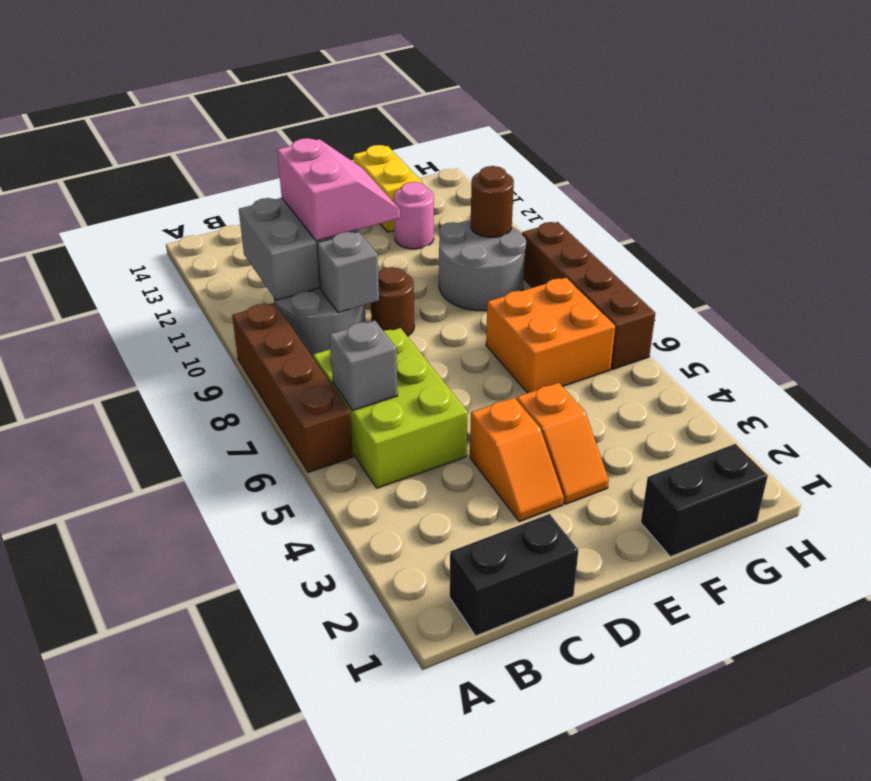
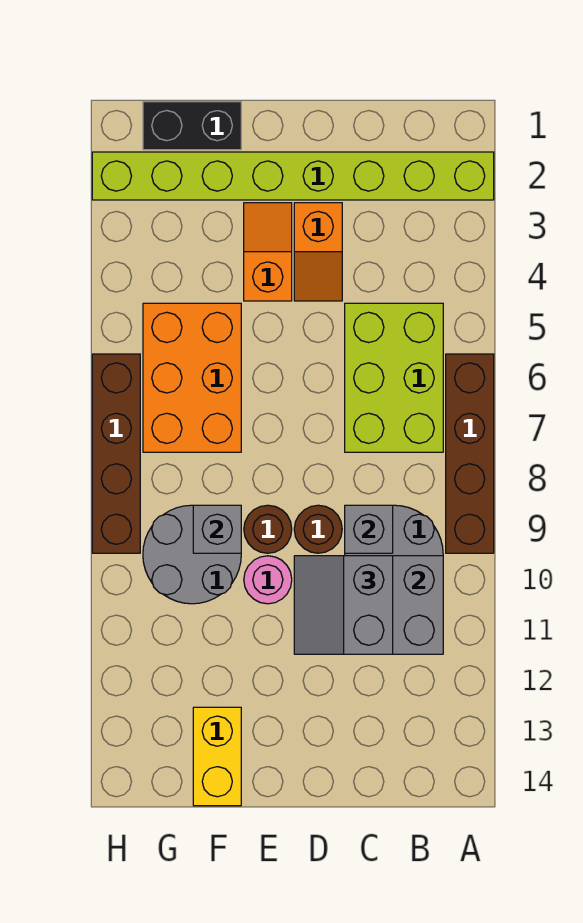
none -> lime brick A2:H2 level 1
black brick B1:C1 level 1 -> none
grey brick B6 level 2 -> grey brick F9 level 2
pink slope C10:D11 level 3 top C -> grey slope C10:D11 level 3 top C
orange slope D3:D4 level 1 top 4 -> orange slope D3:D4 level 1 top 3
orange brick F6:G7 level 1 -> orange brick F5:G7 level 1
pink round brick F12 level 1 -> pink round brick E10 level 1
brown round brick G10 level 2 -> brown round brick E9 level 1

